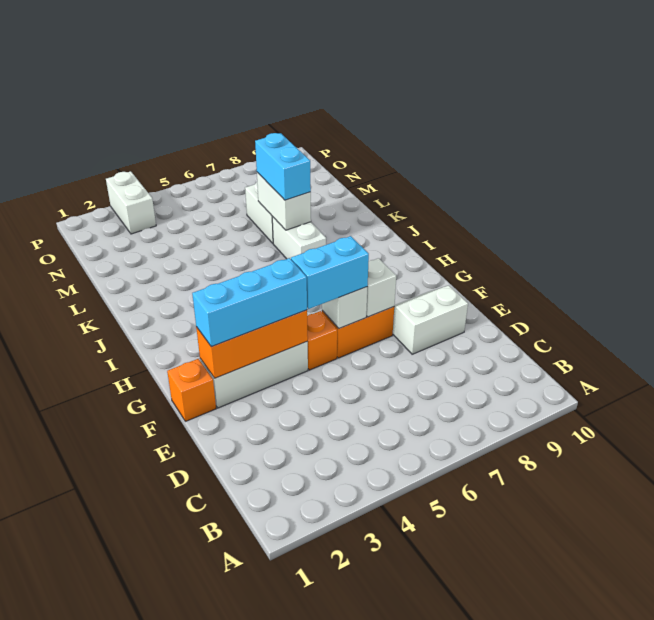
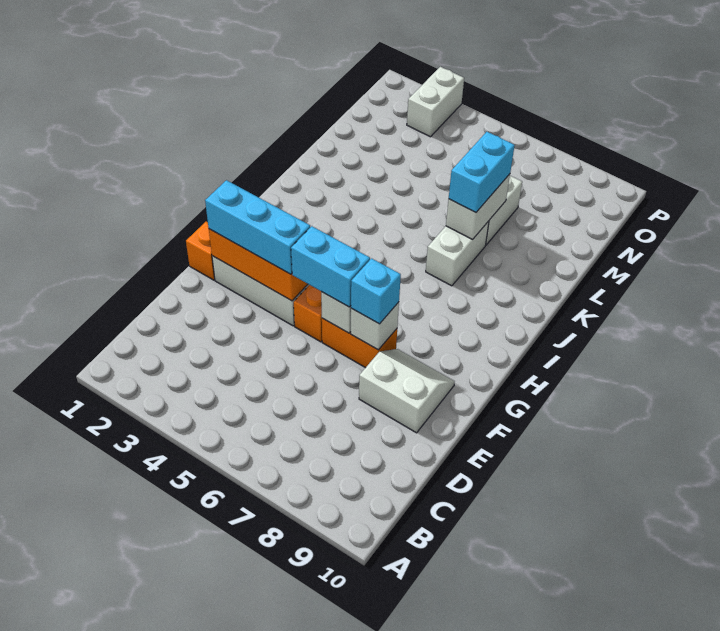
none -> cyan brick F7 level 3

